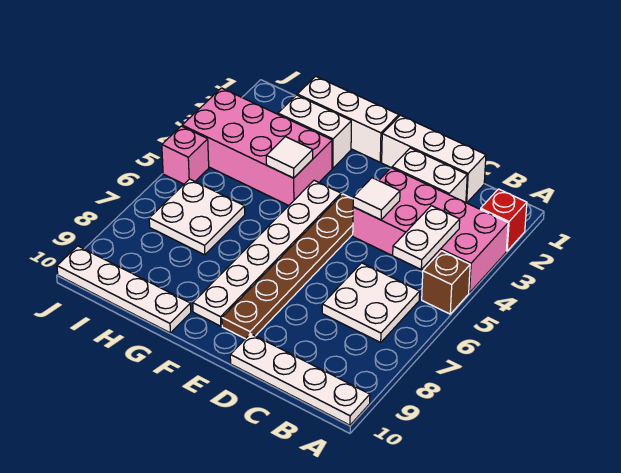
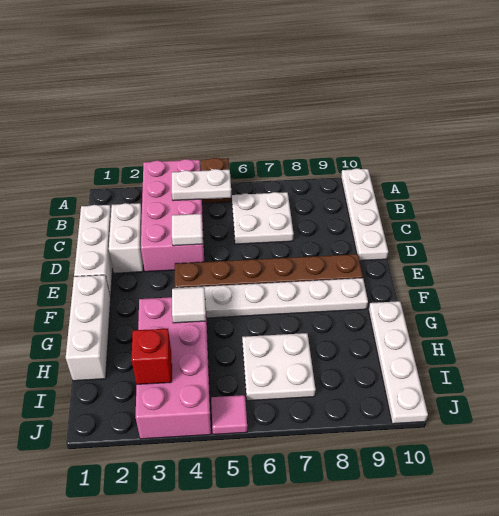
red brick A2 level 1 -> red brick I3 level 2
white brick G2:H2 level 1 -> none
pink brick J5 level 1 -> pink tile J5 level 1

